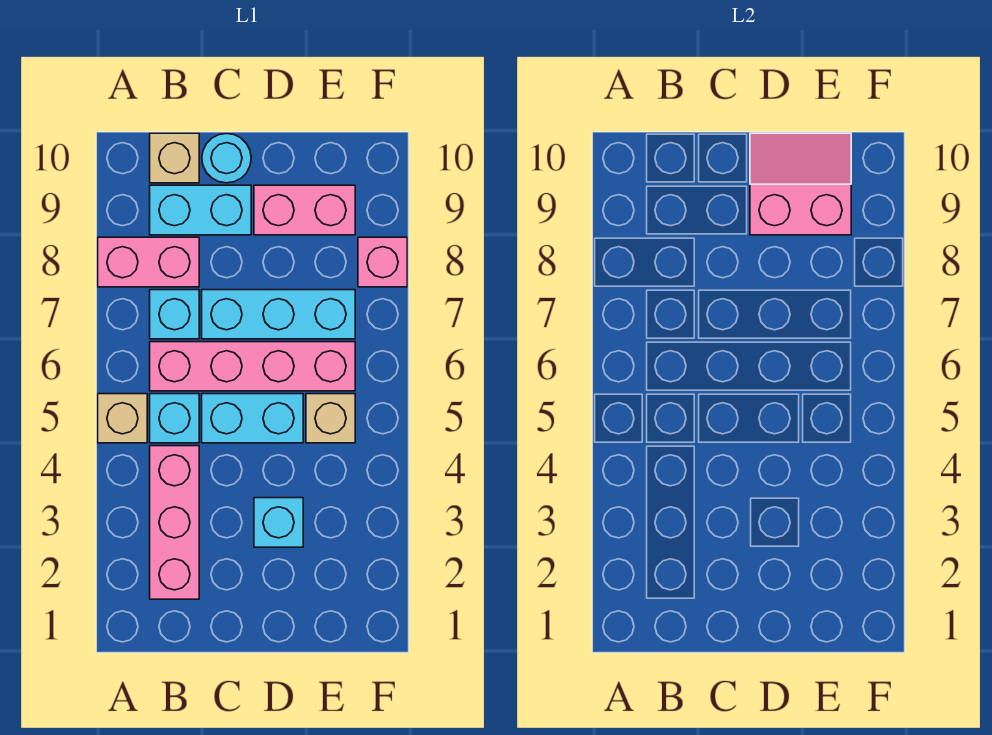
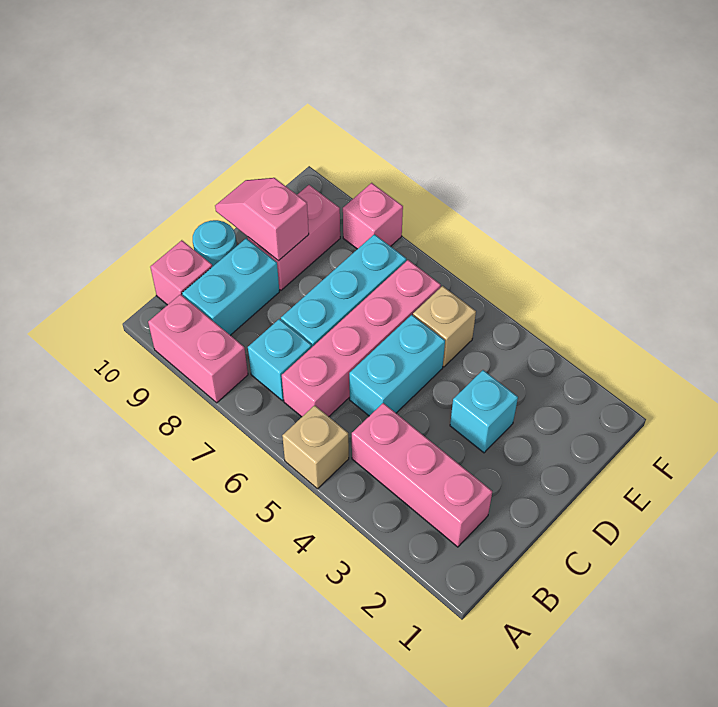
pink brick A8:B8 level 1 -> pink brick A8:A9 level 1
cyan brick B5 level 1 -> none
tan brick B10 level 1 -> pink brick B10 level 1
pink slope D9:E10 level 2 top 9 -> pink slope D9:D10 level 2 top 9

